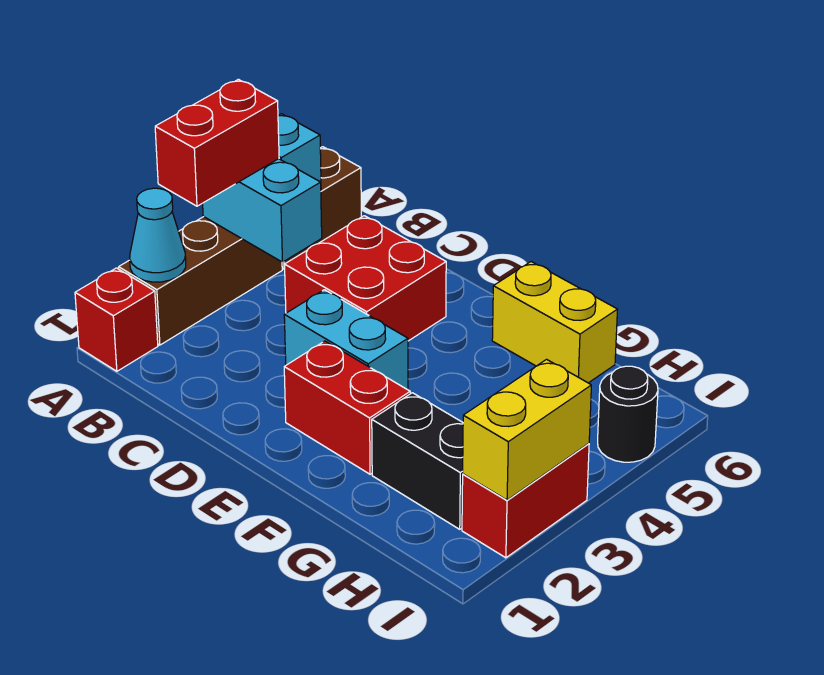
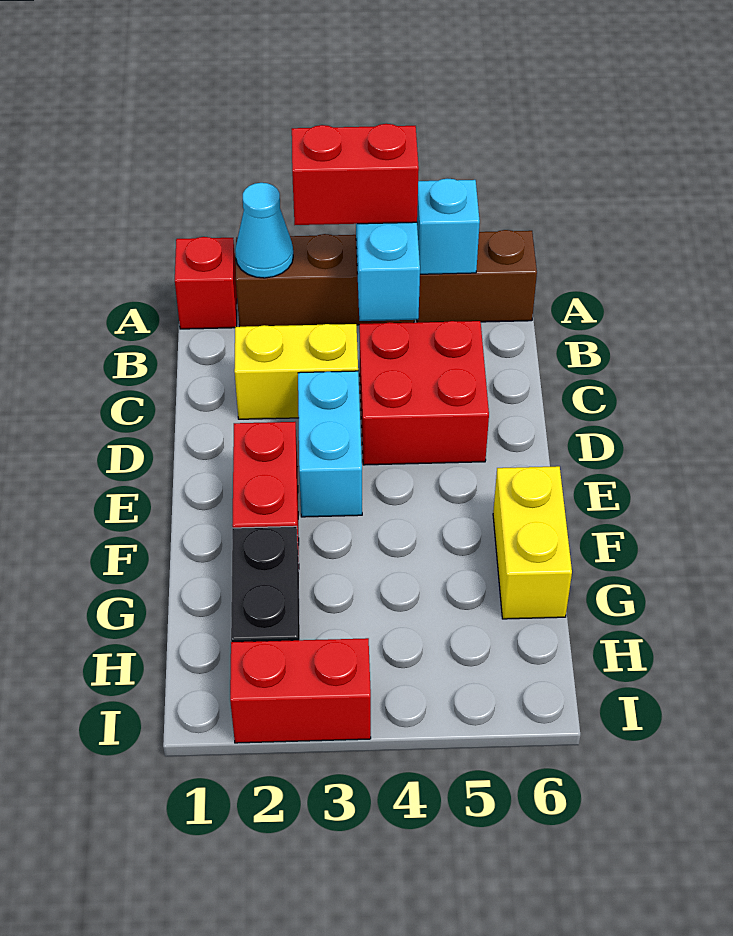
yellow brick I2:I3 level 2 -> yellow brick C2:C3 level 1
black round brick I5 level 1 -> none

